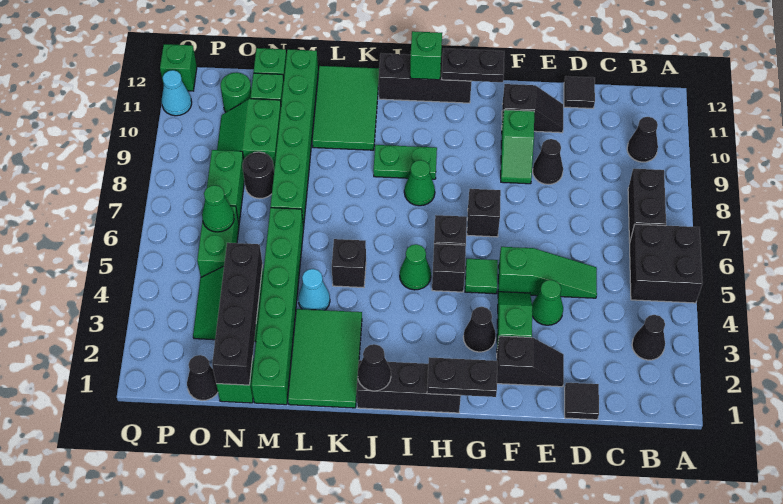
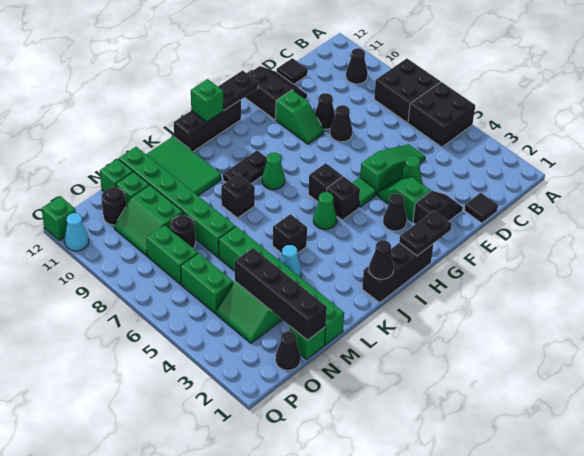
black cone B3 level 1 -> black cone E8 level 1
black brick B7:B8 level 1 -> black brick A7:B8 level 1
black slope E11:F11 level 1 top F -> black slope E11:F12 level 1 top F
black brick G7 level 1 -> black brick K8 level 1
green plate I9:J9 level 1 -> black plate I9:J9 level 1
green tile K1:L3 level 1 -> none
green cone O6 level 2 -> none
green round brick O11 level 1 -> black round brick O11 level 1

